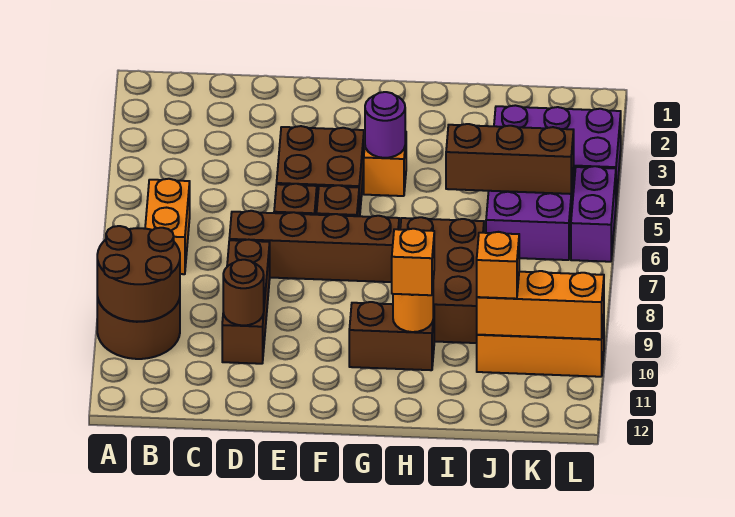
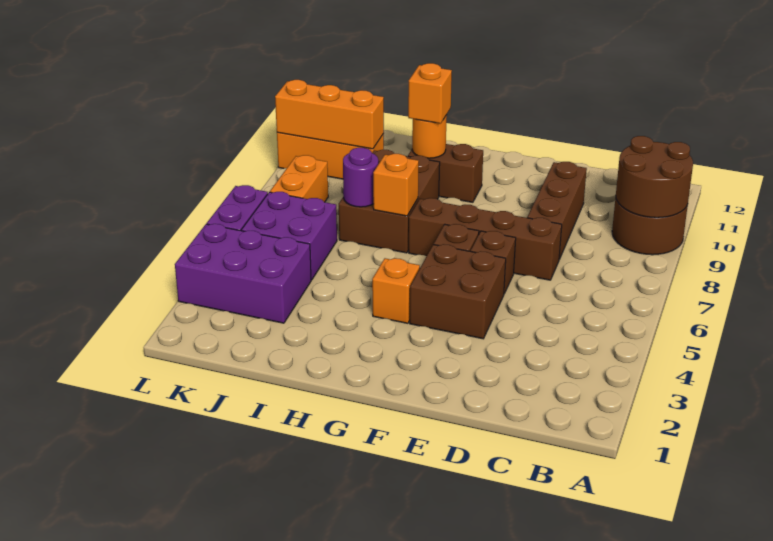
orange brick B6:B7 level 1 -> orange brick K7:K8 level 1
brown round brick D10 level 2 -> none
purple round brick G4 level 2 -> purple round brick I7 level 2
brown brick I5:K5 level 2 -> none
orange brick J10 level 3 -> orange brick H7 level 2

